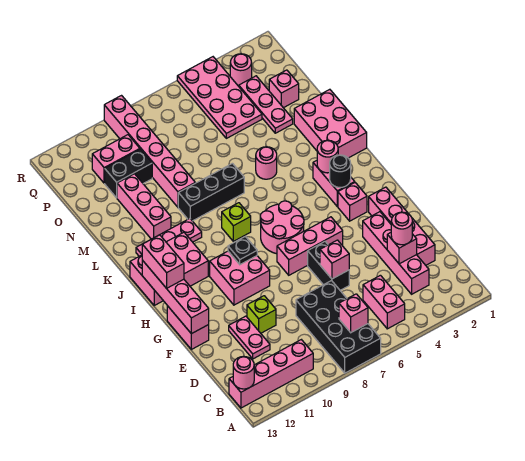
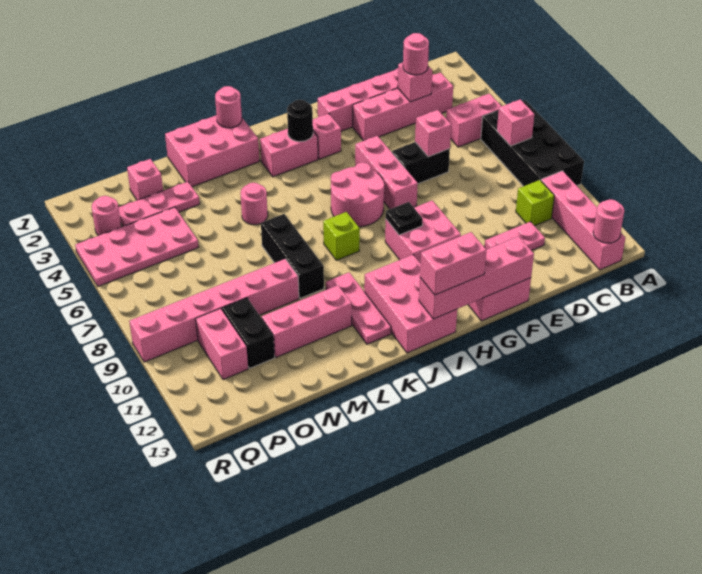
black brick A7:D8 level 1 -> black brick A6:B9 level 1
lime brick E10 level 1 -> lime brick C10 level 1
pink round brick J3 level 2 -> pink round brick K1 level 2

